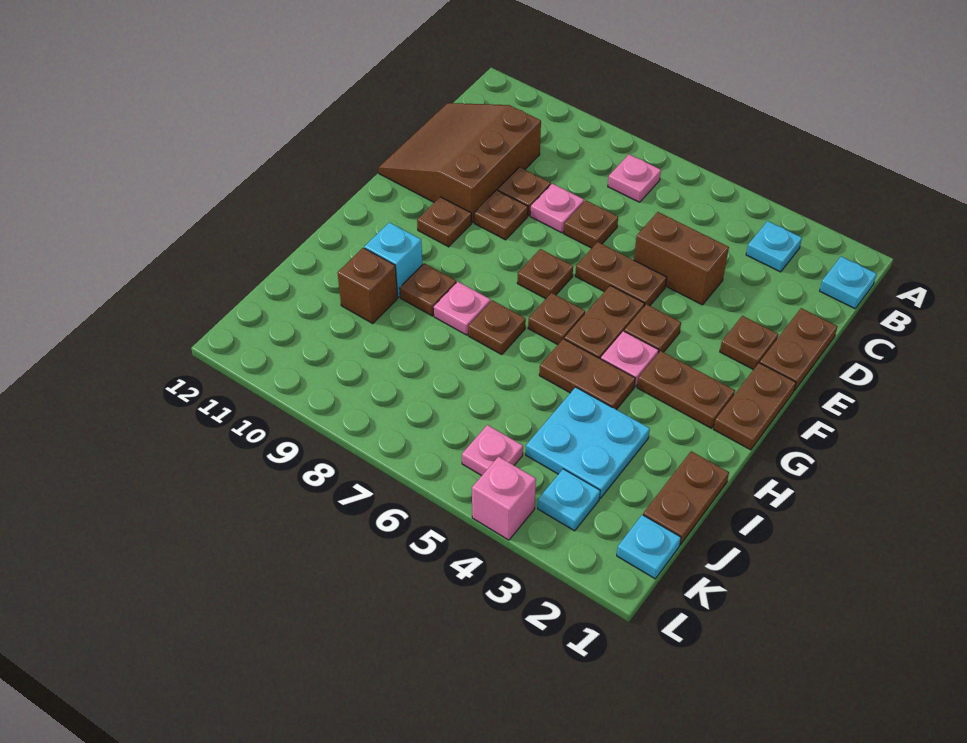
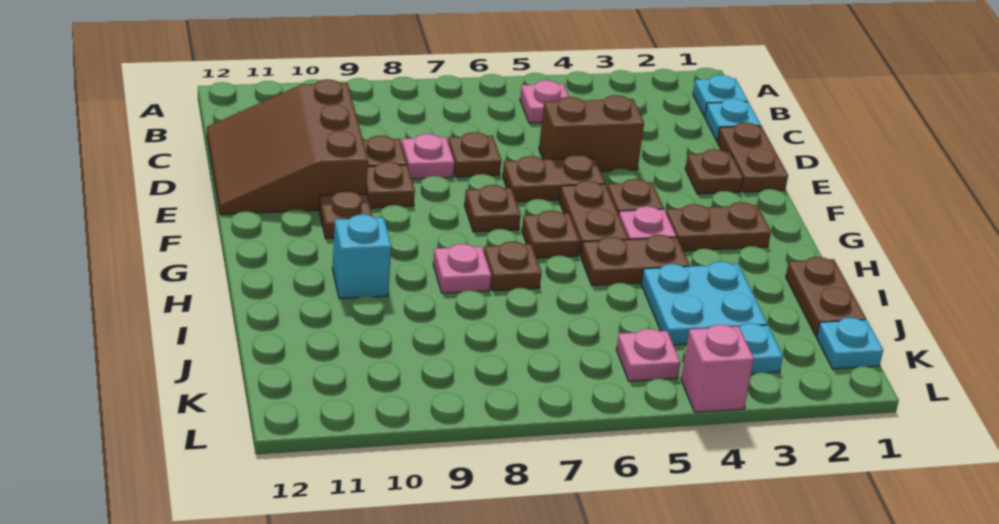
cyan plate B3 level 1 -> cyan plate C1 level 1
pink plate B7 level 1 -> pink plate B5 level 1
brown plate F1:G1 level 1 -> none
brown plate H9 level 1 -> none
brown brick I10 level 1 -> none

